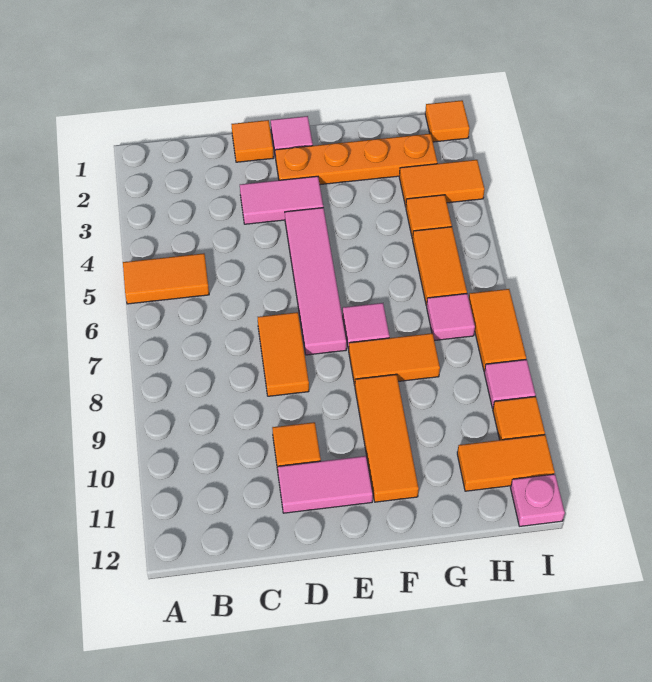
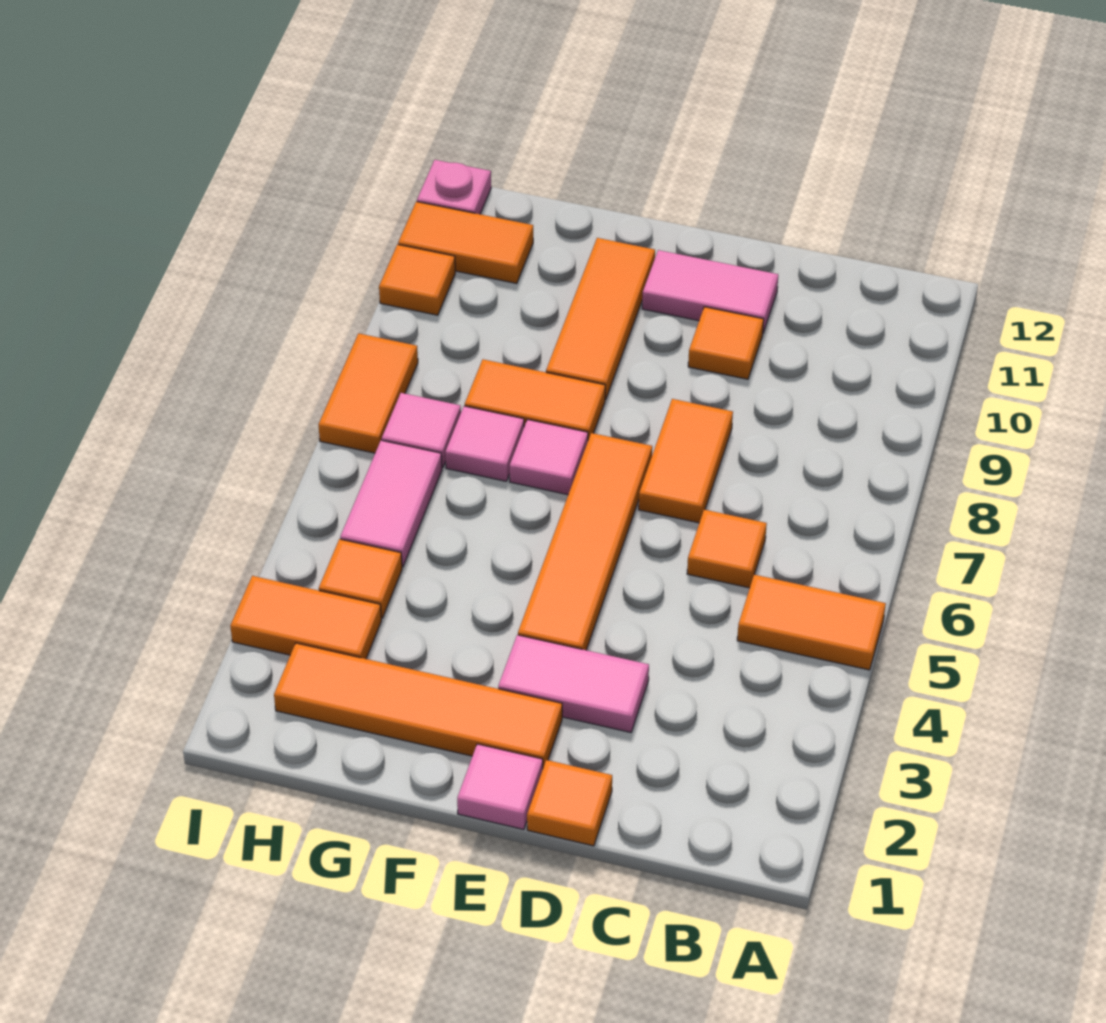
orange plate E2:H2 level 1 -> orange tile E2:H2 level 1
pink tile E4:E7 level 1 -> orange tile E4:E7 level 1
orange tile H5:H6 level 1 -> pink tile H5:H6 level 1
orange tile I1 level 1 -> orange tile C6 level 1
pink tile I9 level 1 -> pink tile G7 level 1

